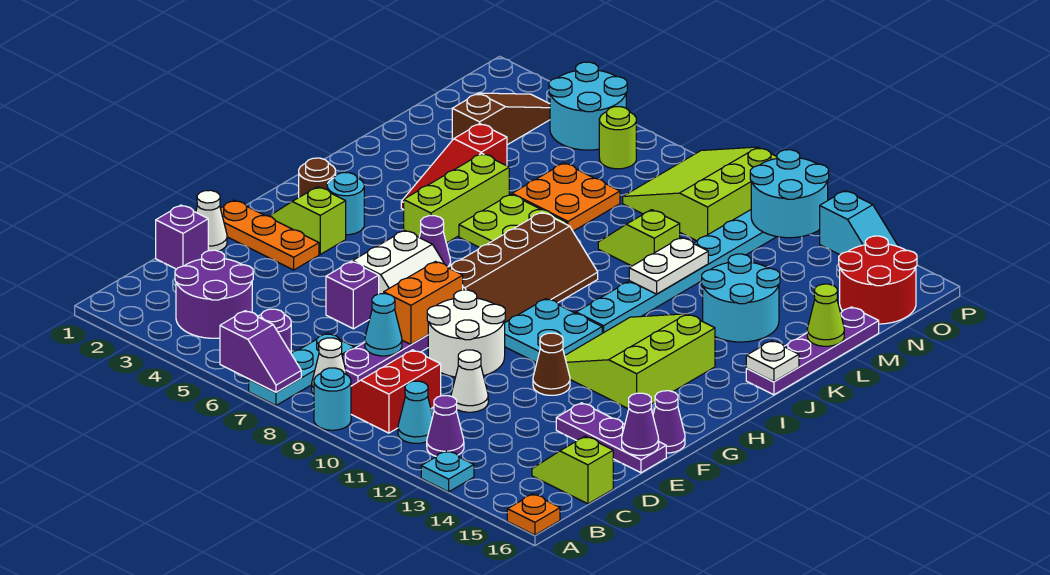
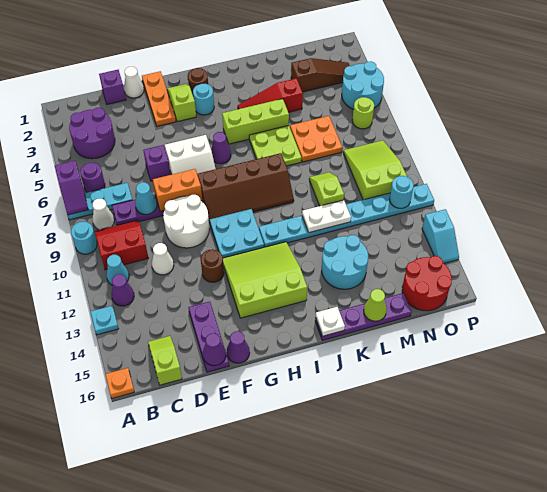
brown cone F12 level 1 -> brown round brick F12 level 1
lime slope N8:P10 level 1 top 10 -> lime slope N8:O10 level 1 top 10
cyan round brick O11:P12 level 2 -> cyan round brick O11 level 2

